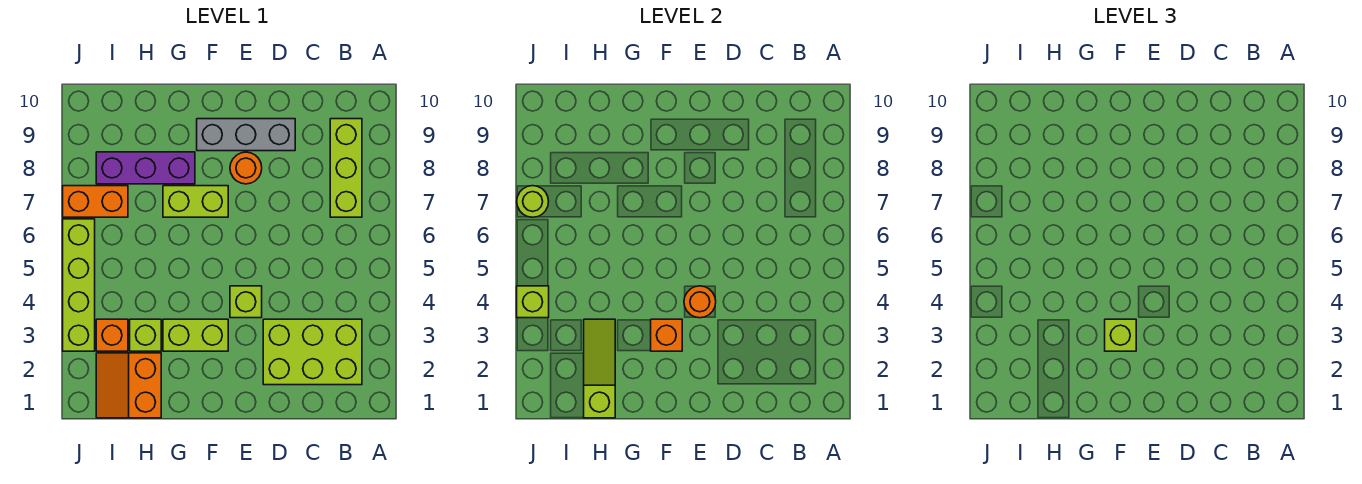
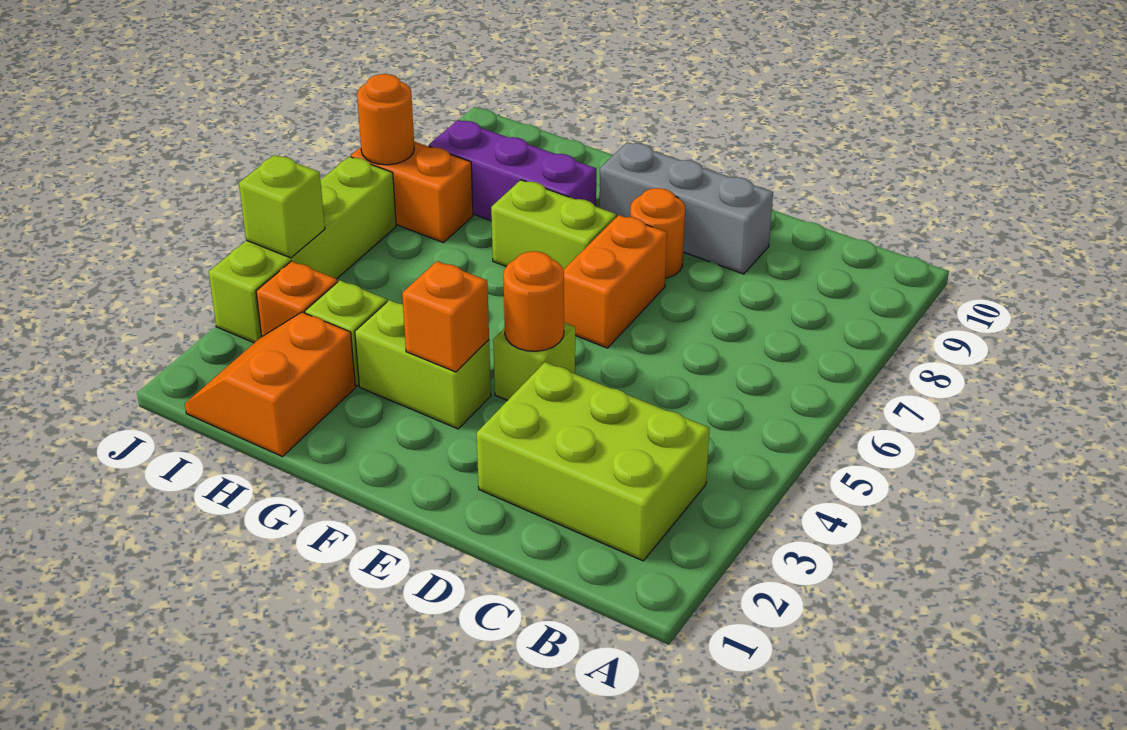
lime brick B7:B9 level 1 -> none
none -> orange brick E6:E7 level 1
lime brick F3 level 3 -> none
lime slope H1:H3 level 2 top 1 -> none
lime round brick J7 level 2 -> orange round brick J7 level 2

